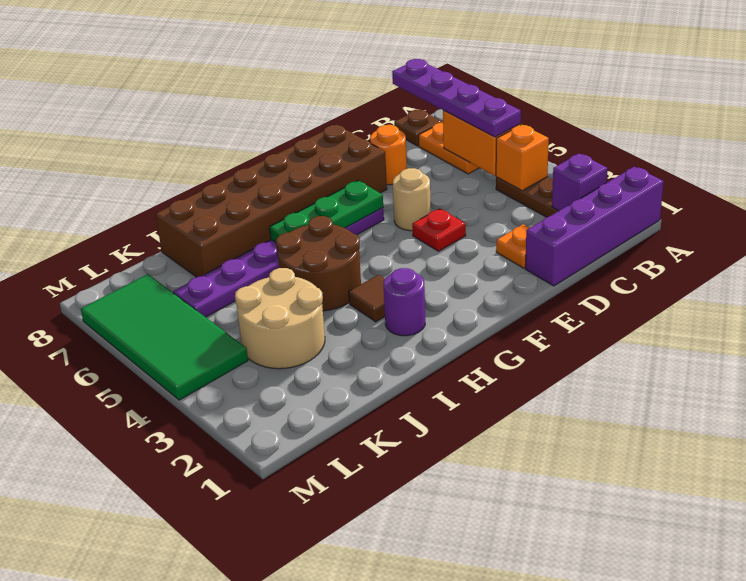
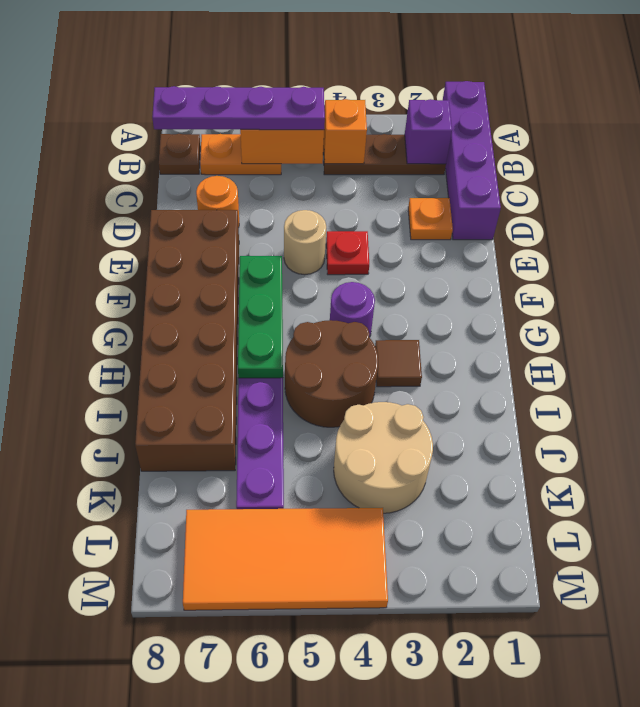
purple round brick H2 level 1 -> purple round brick G4 level 1
green tile L4:M7 level 1 -> orange tile L4:M7 level 1

